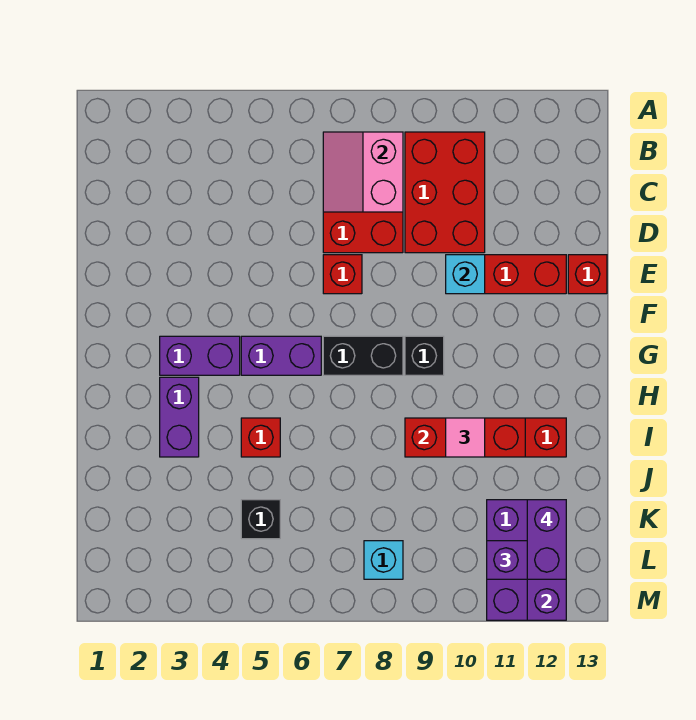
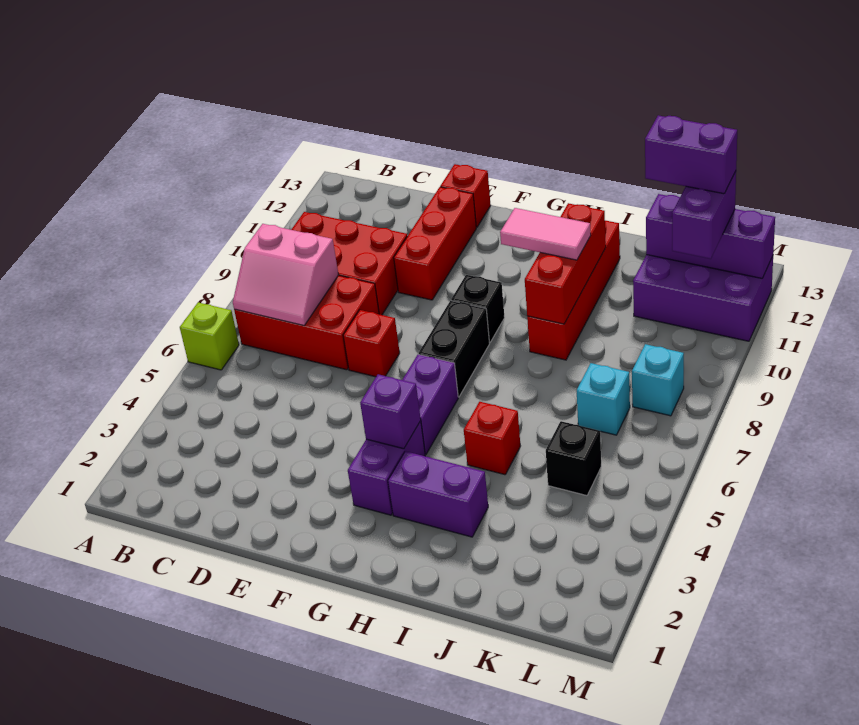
none -> lime brick A6 level 1
cyan brick E10 level 2 -> cyan brick K7 level 1
none -> purple brick G4 level 2
pink tile I10 level 3 -> pink tile H10:I10 level 3

